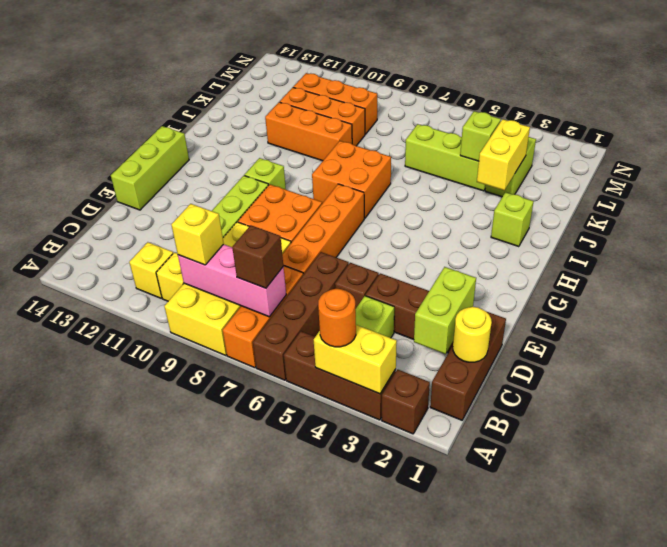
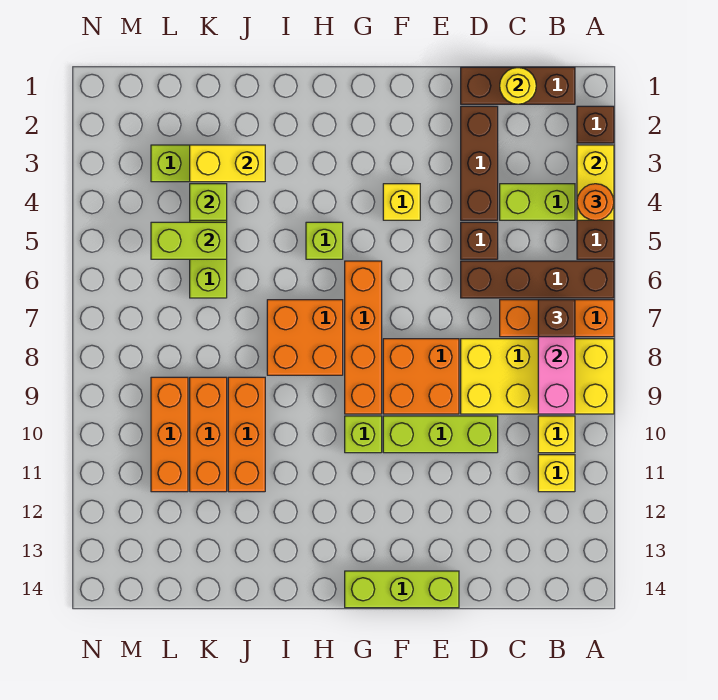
yellow brick B9 level 3 -> yellow brick F4 level 1
lime brick C2:D2 level 2 -> lime brick K5:L5 level 2
orange brick D7:G7 level 1 -> orange brick G6:G9 level 1
lime brick I2 level 1 -> lime brick H5 level 1

